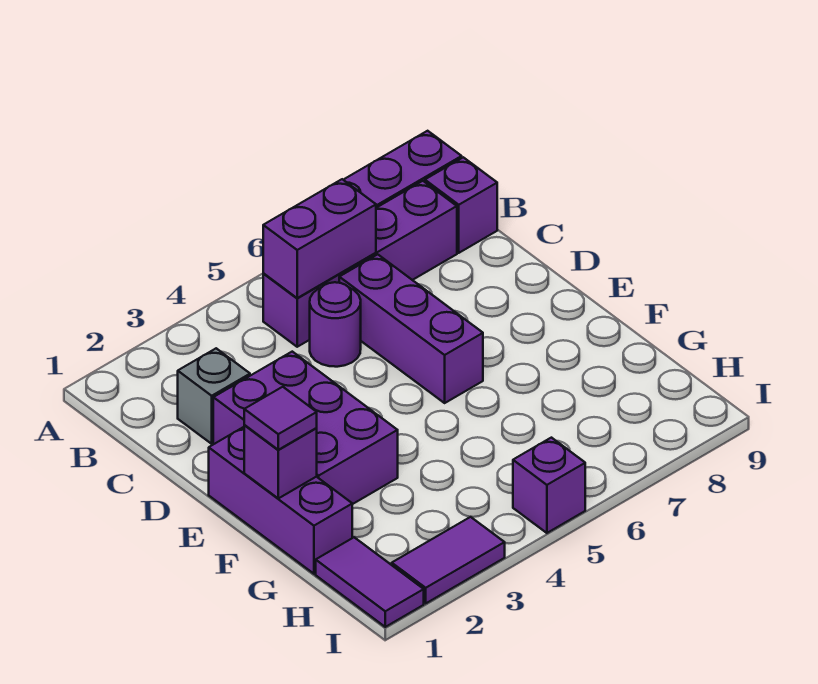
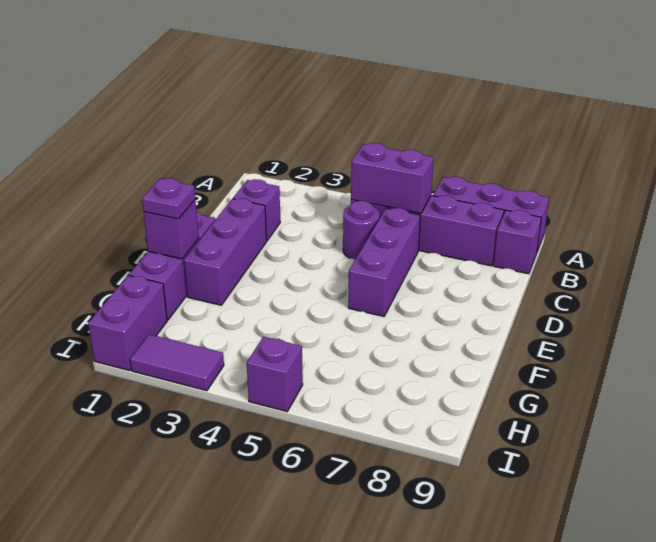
grey brick C2 level 1 -> purple brick C2 level 1
purple brick D2:F3 level 1 -> purple brick D2:F2 level 1
purple tile F1 level 3 -> purple plate F1 level 3
purple tile H1:I1 level 1 -> purple brick H1:I1 level 1

